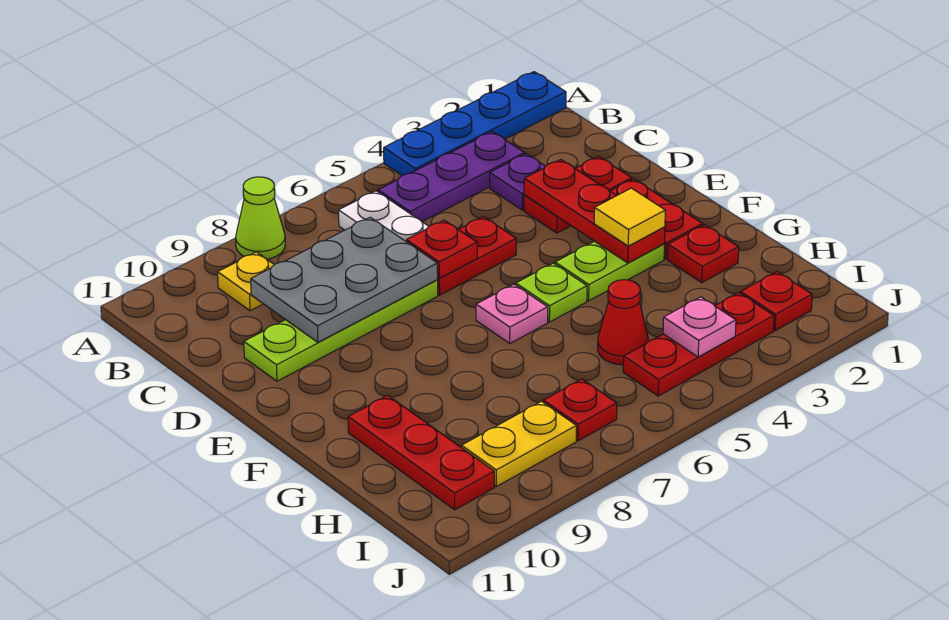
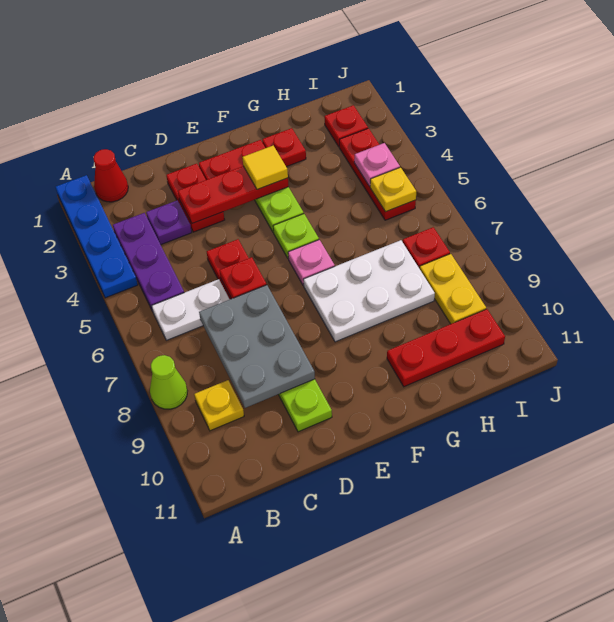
none -> white plate F7:H8 level 1
red cone H5 level 1 -> red cone B1 level 1
none -> yellow plate I5 level 2

